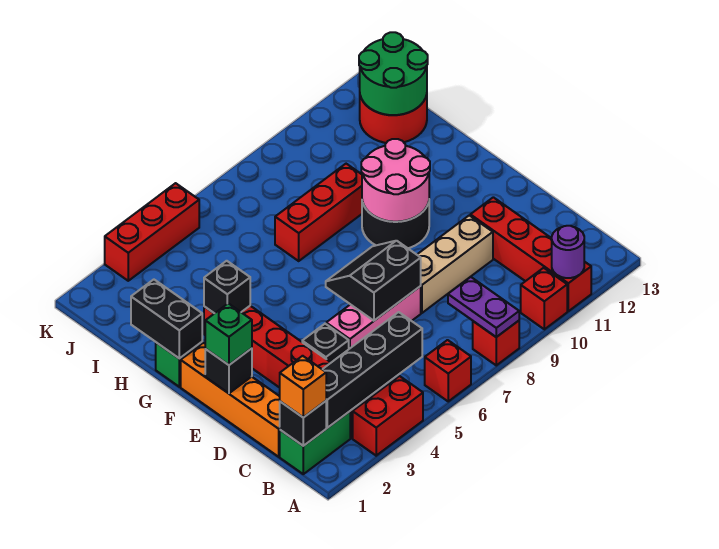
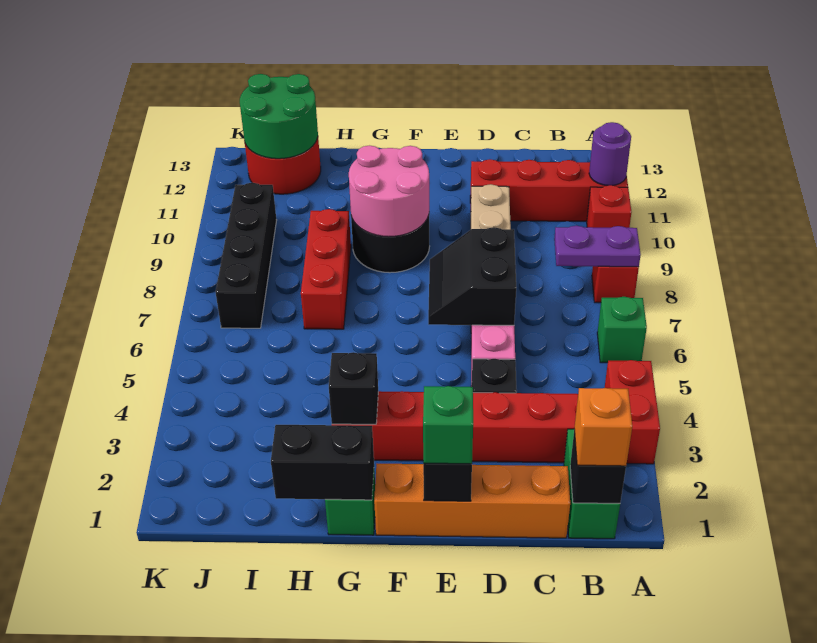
red brick A6 level 1 -> green brick A6 level 1
black brick B2:B5 level 2 -> black brick J7:J10 level 1
red brick K3:K5 level 1 -> none

